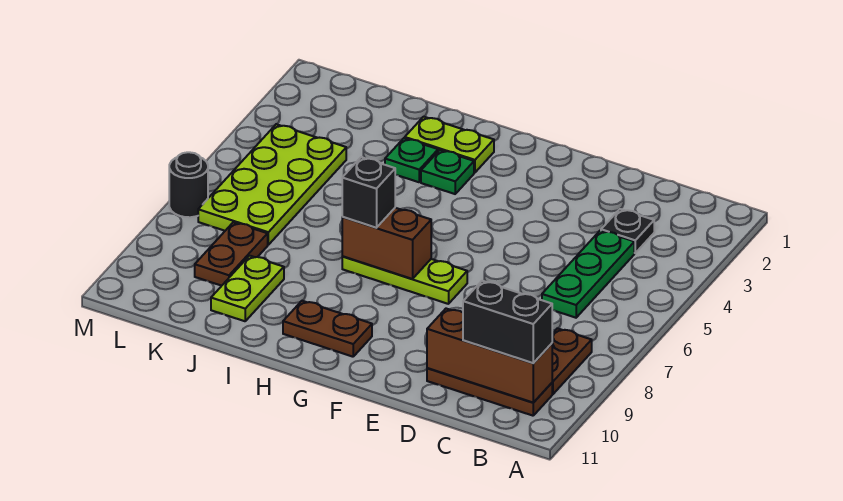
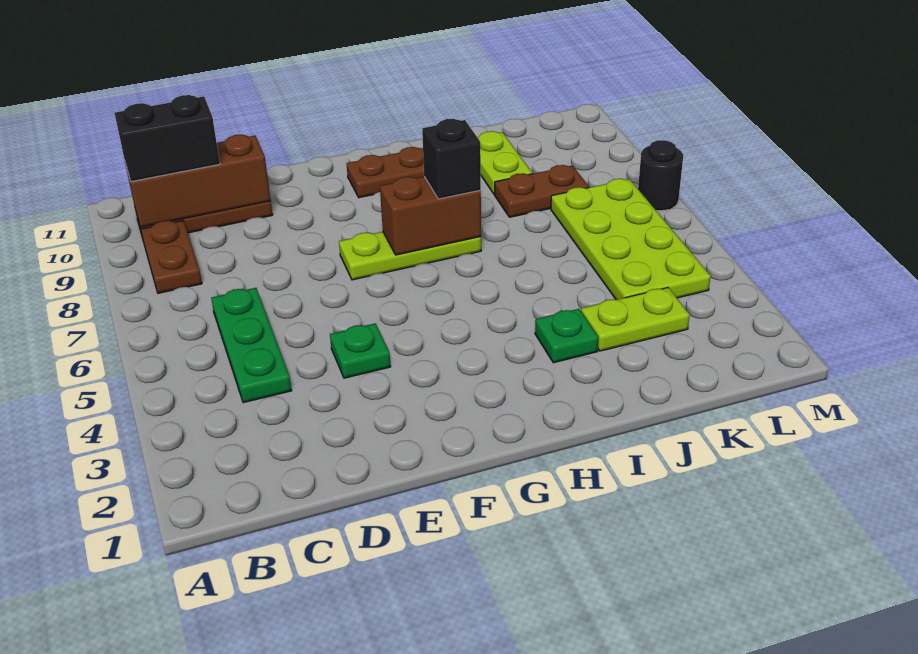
black plate C3 level 1 -> none
lime plate H2:I2 level 1 -> lime plate J3:K3 level 1
green plate H3 level 1 -> green plate E4 level 1
brown plate K8:K9 level 1 -> brown plate J8:K8 level 1

